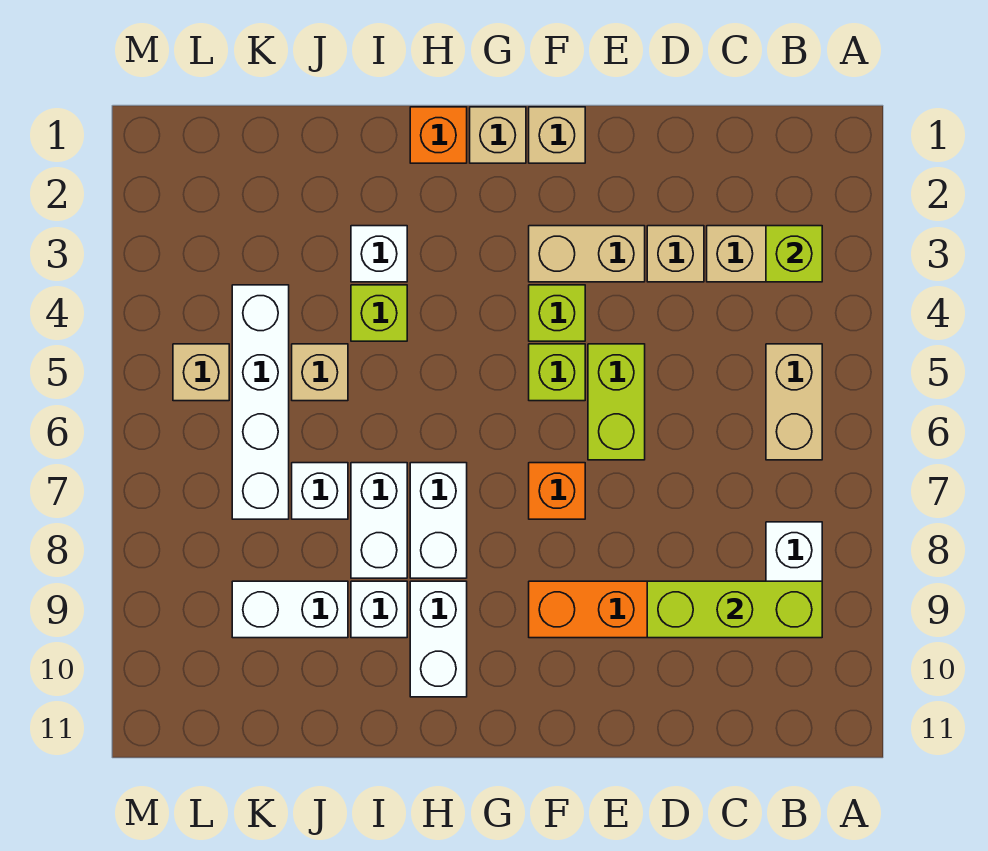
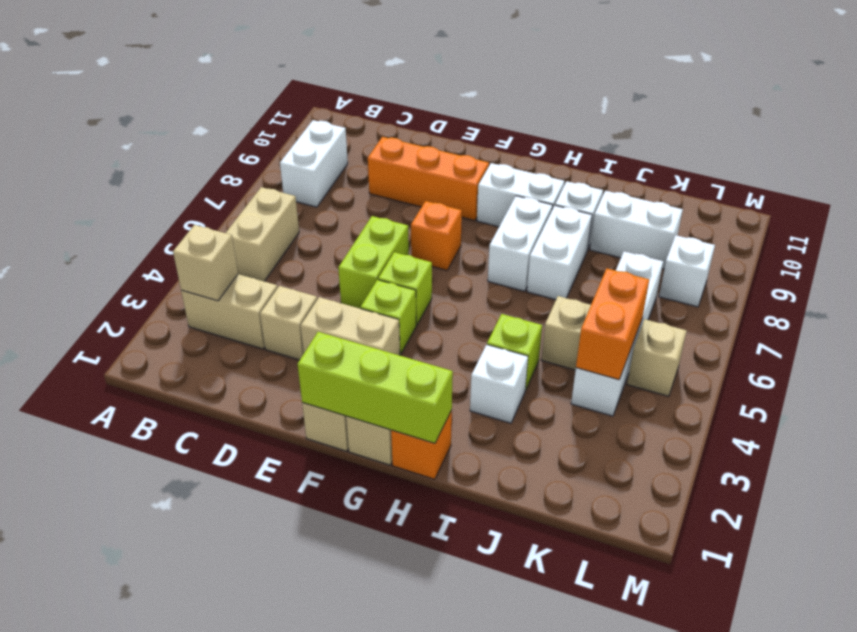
lime brick B3 level 2 -> tan brick B3 level 2
lime brick B9:D9 level 2 -> lime brick F1:H1 level 2
white brick H9:H10 level 1 -> white brick G9:H9 level 1
white brick J7 level 1 -> white brick L8 level 1
none -> orange brick K4:K5 level 2

